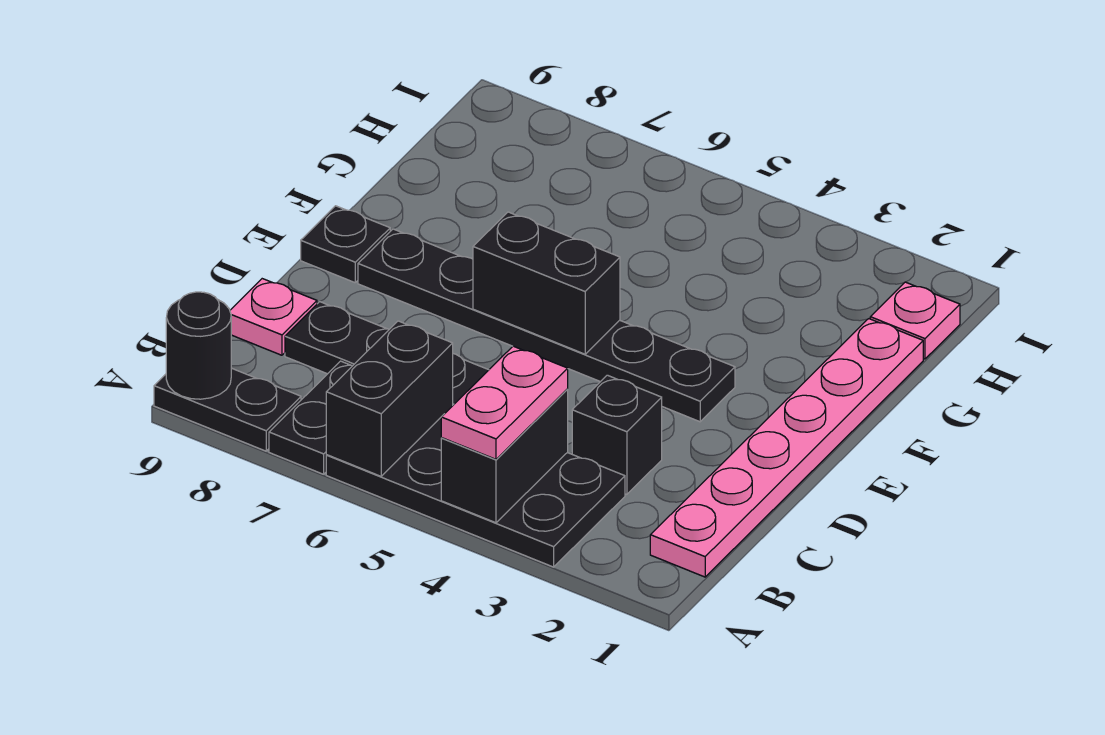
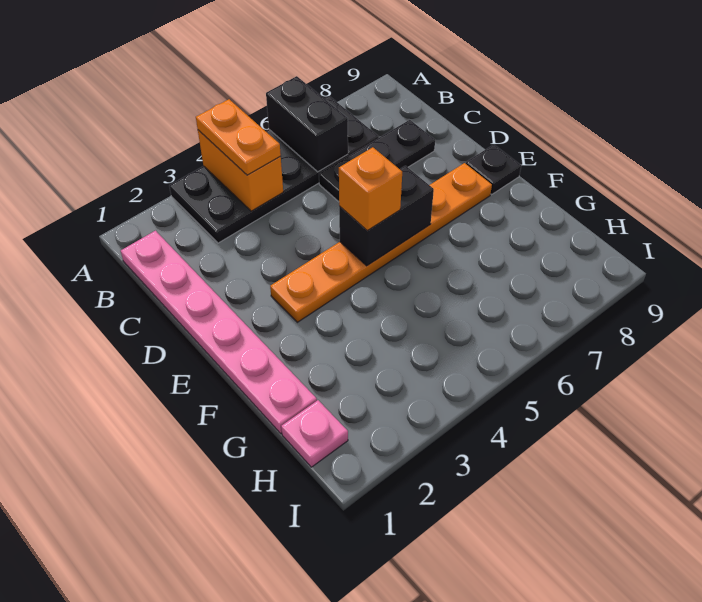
black brick A4:B4 level 2 -> orange brick A4:B4 level 2
pink plate A4:B4 level 3 -> orange plate A4:B4 level 3
black plate A8:A9 level 1 -> none
black round brick A9 level 2 -> none
black brick C3 level 1 -> none
pink plate C9 level 1 -> none
black plate E3:E8 level 1 -> orange plate E3:E8 level 1
none -> orange brick E5 level 3

